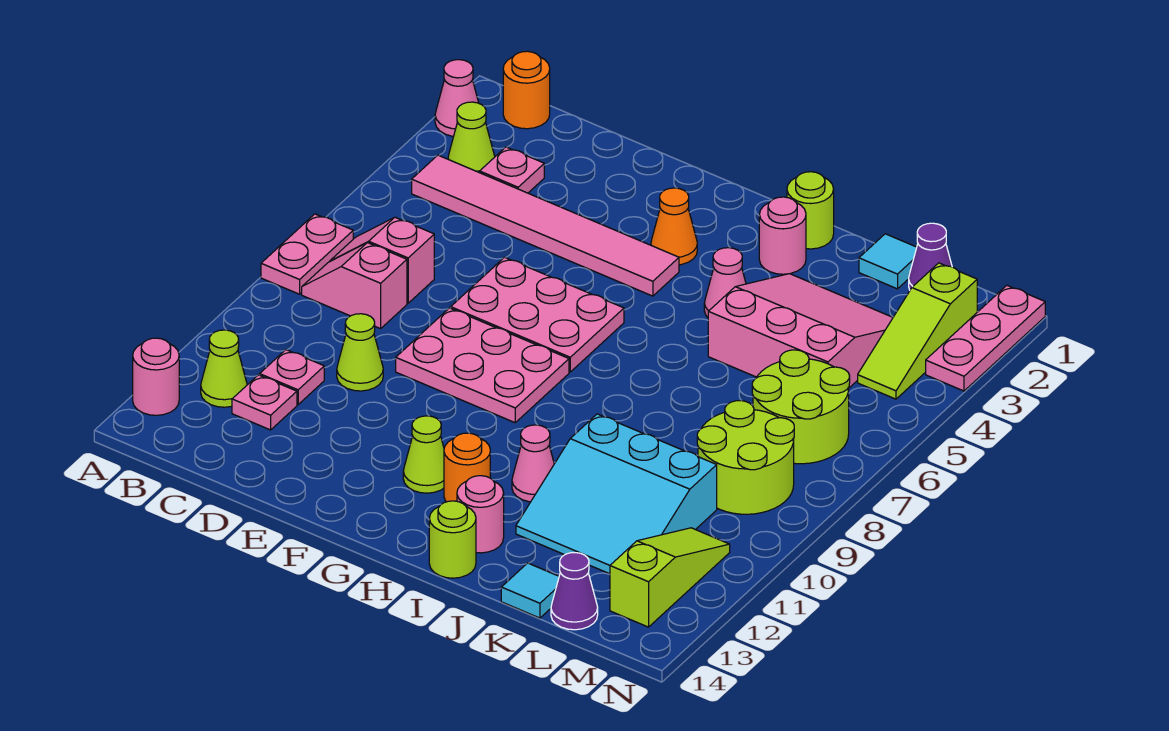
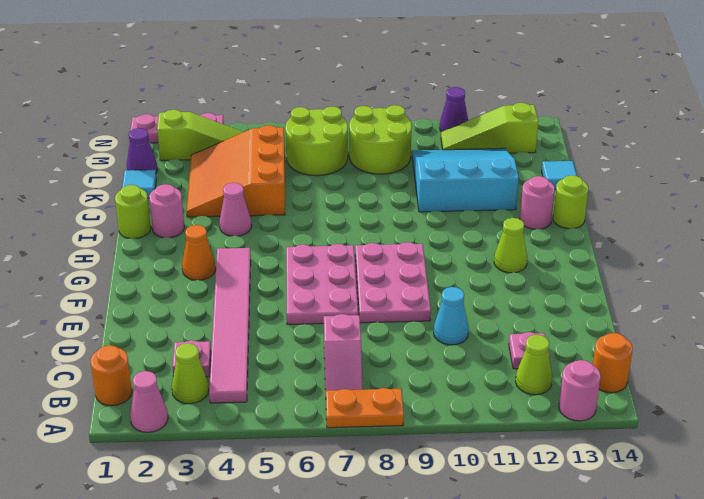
pink plate A7:A8 level 1 -> orange plate A7:A8 level 1
pink slope B8:C8 level 1 top C -> none
pink plate C11 level 1 -> none
lime cone D10 level 1 -> cyan cone D10 level 1
orange round brick H12 level 1 -> orange round brick B14 level 1
pink cone I11 level 1 -> none
pink slope J3:L5 level 1 top 5 -> orange slope J3:L5 level 1 top 5
cyan slope J10:L12 level 1 top 10 -> cyan slope J10:L12 level 1 top J
purple cone L14 level 1 -> purple cone N11 level 1

